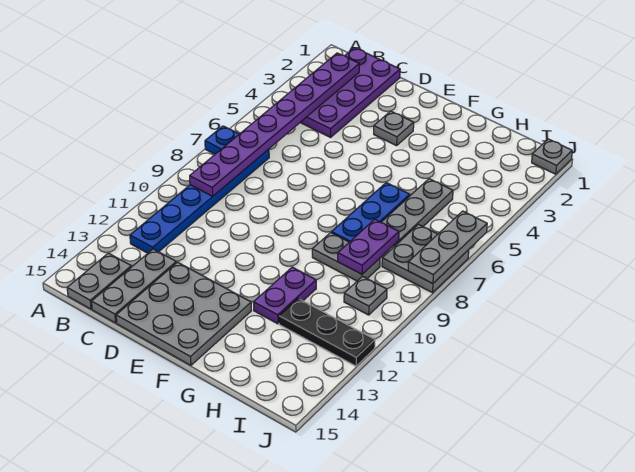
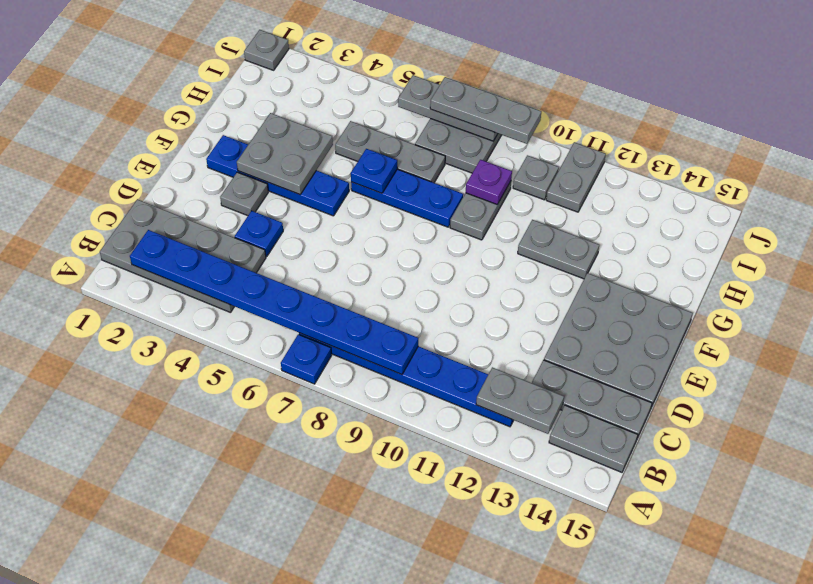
purple plate B1:C4 level 1 -> grey plate B1:C4 level 1
purple plate B2:B9 level 2 -> blue plate B2:B9 level 2
none -> grey plate B12:B13 level 2
none -> blue plate D4 level 1
none -> blue plate F2:F5 level 1
none -> grey plate F3:G4 level 2
none -> blue plate G6 level 2
purple plate G11:G12 level 1 -> grey plate G11:G12 level 1
purple plate H8:H9 level 2 -> purple plate H9 level 2
black plate H12:J12 level 1 -> none
none -> grey plate I11:J11 level 1
none -> grey plate J7:J9 level 3

